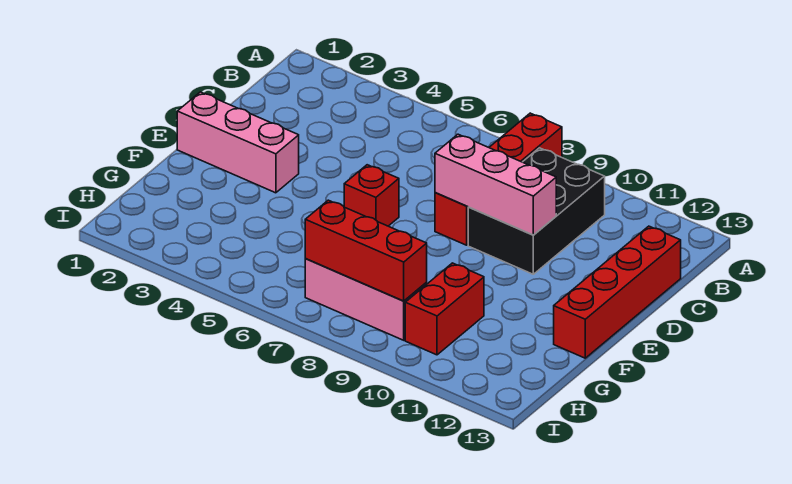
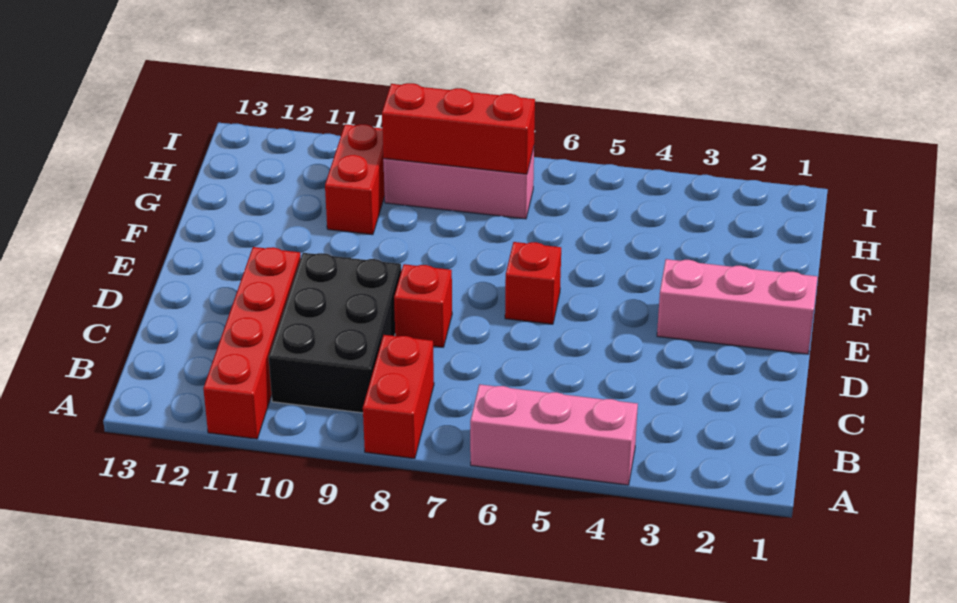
red brick C13:F13 level 1 -> red brick A11:D11 level 1
pink brick D8:D10 level 2 -> pink brick A4:A6 level 1

